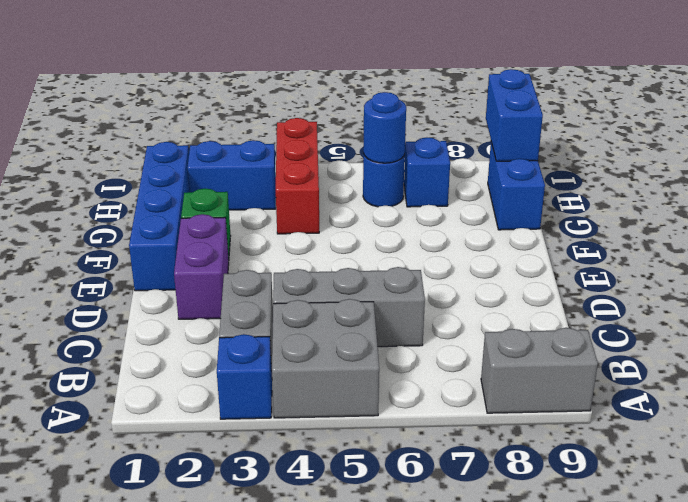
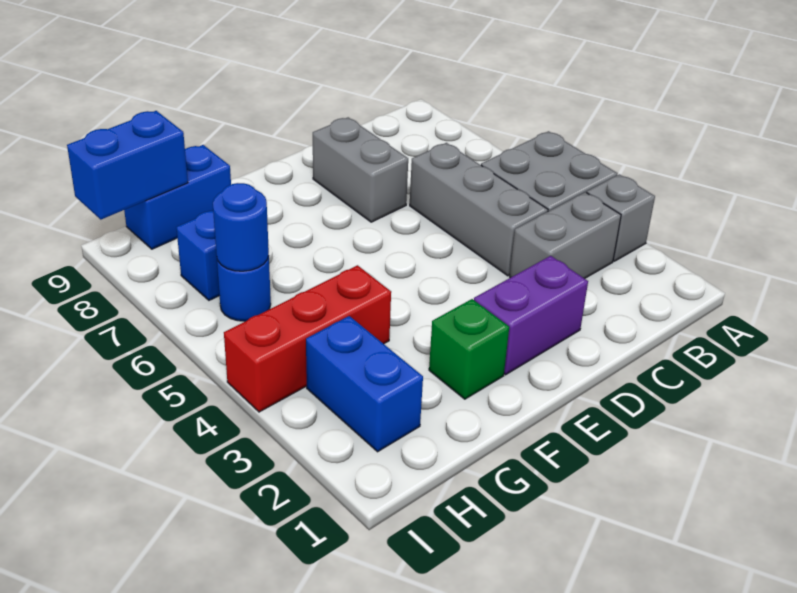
blue brick A3 level 1 -> grey brick A3 level 1
grey brick A8:A9 level 1 -> grey brick D7:D8 level 1
blue brick E1:H1 level 1 -> none

